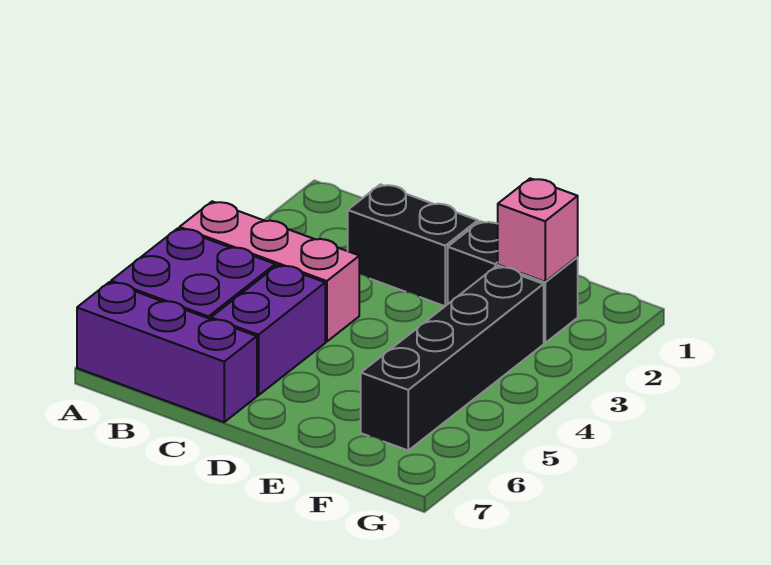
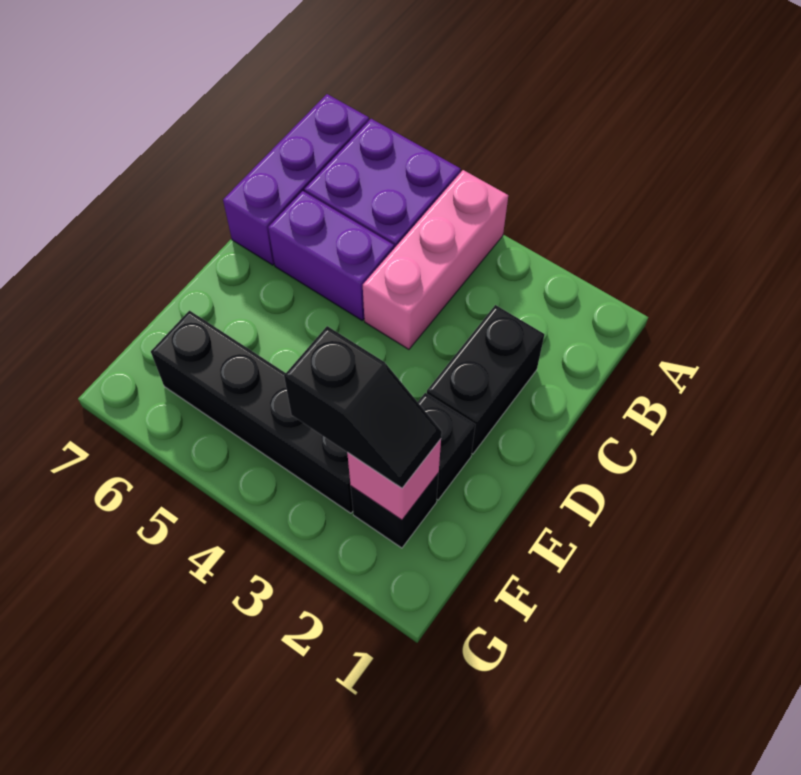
none -> black slope F2:F3 level 3 top 3

